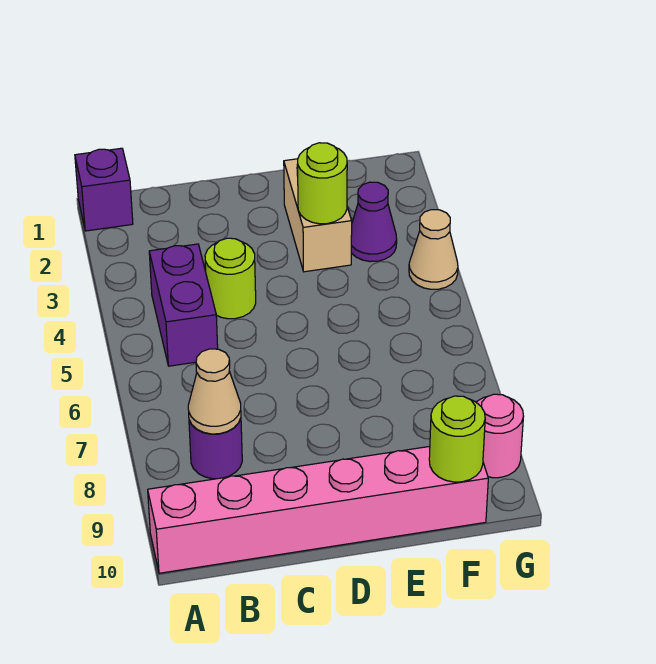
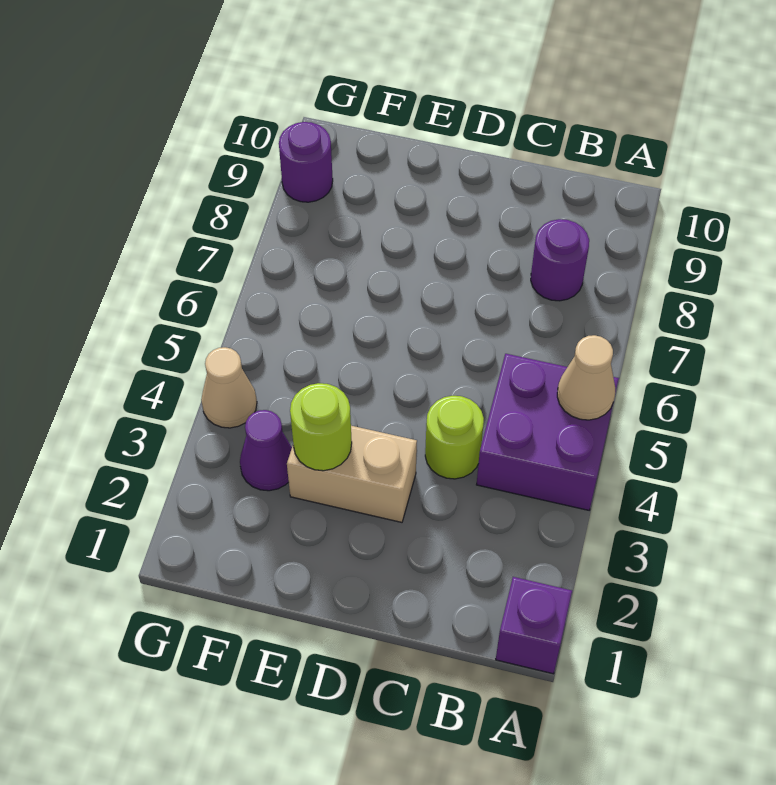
pink brick A10:F10 level 1 -> none
purple brick B4:B5 level 1 -> purple brick A4:B5 level 1
tan cone B8 level 2 -> tan cone A5 level 2
tan brick E2:E3 level 1 -> tan brick D3:E3 level 1
lime round brick F10 level 2 -> none
pink round brick G9 level 1 -> purple round brick G9 level 1

